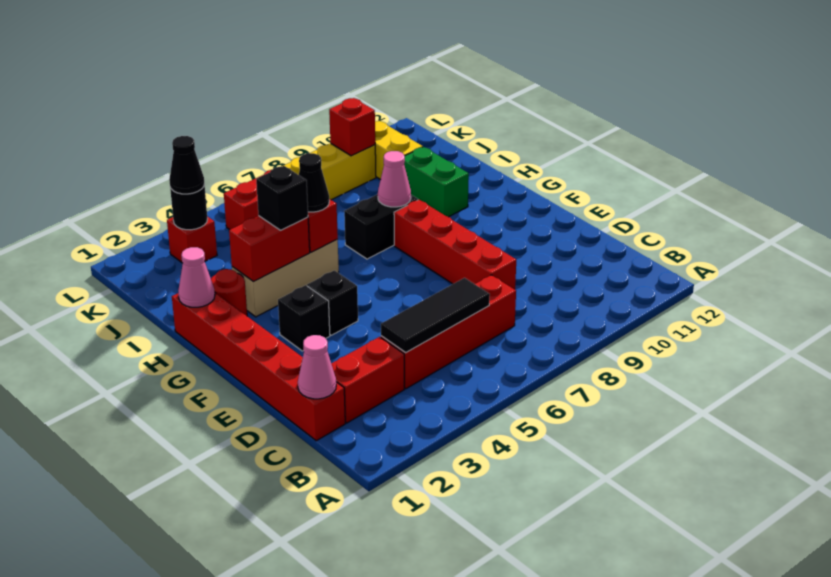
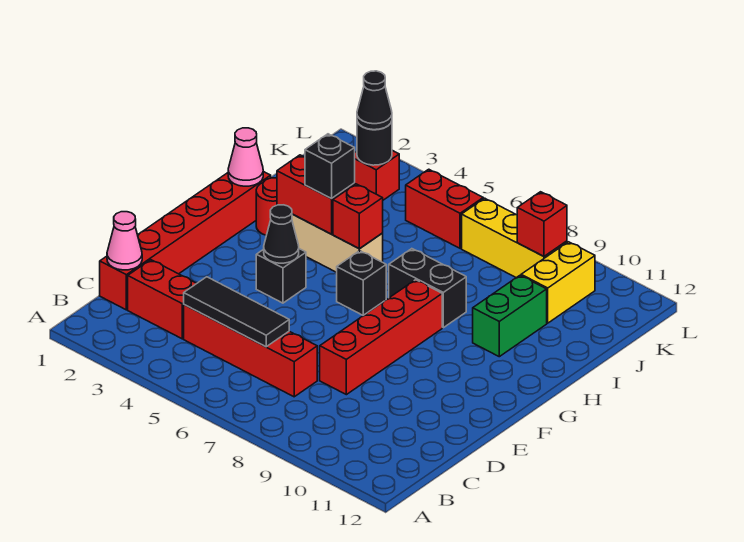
black brick F3 level 1 -> black brick G6 level 1
black cone H5 level 3 -> black cone F4 level 2
pink cone H8 level 2 -> none

